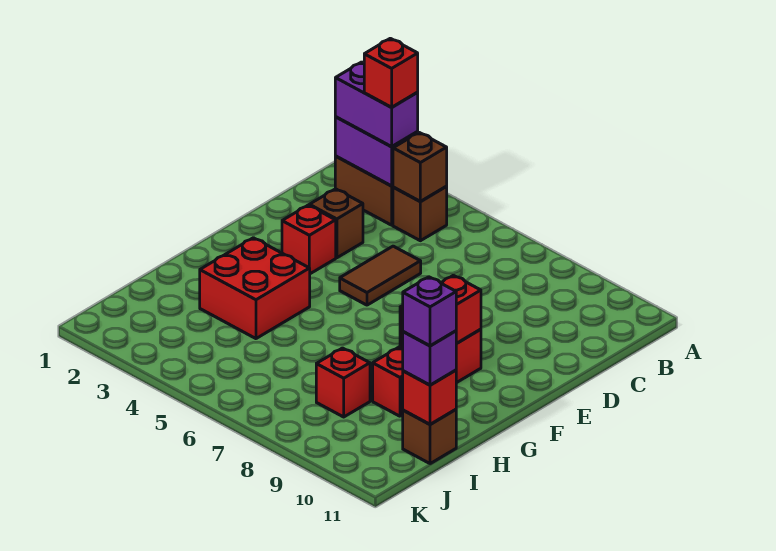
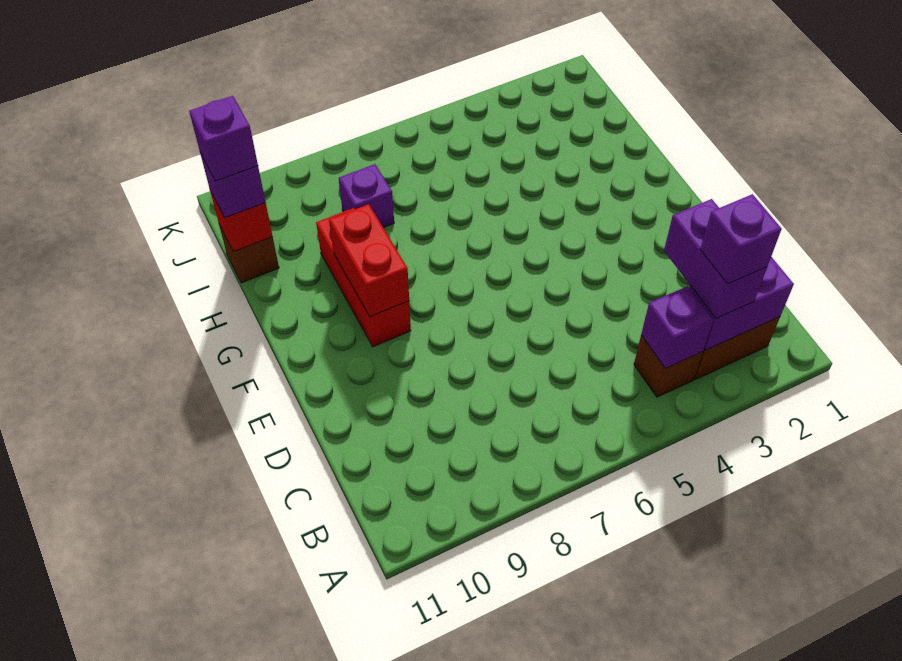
purple brick B2:B3 level 3 -> purple brick B3:C3 level 3
red brick B3 level 4 -> purple brick B3 level 4
brown brick B4 level 2 -> purple brick B4 level 2
brown brick D3 level 1 -> none
brown tile D5:E5 level 1 -> none
red brick E3 level 1 -> none
red brick G3:H4 level 1 -> none
red brick I8 level 1 -> purple brick I8 level 1

